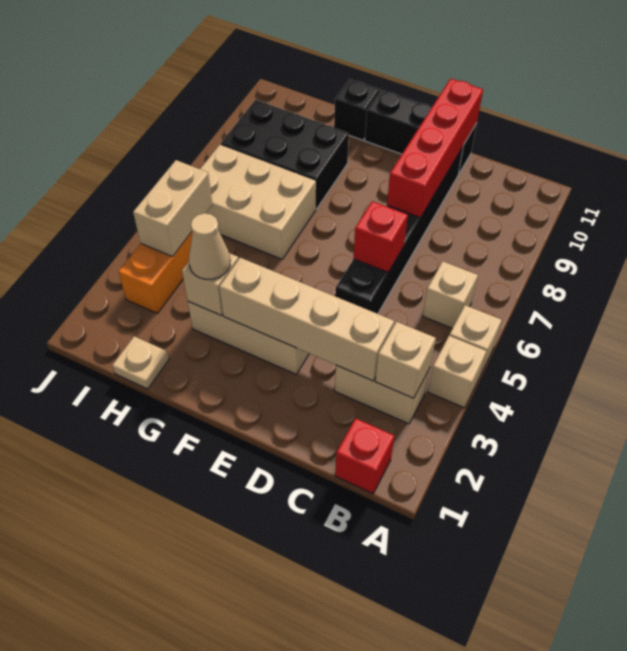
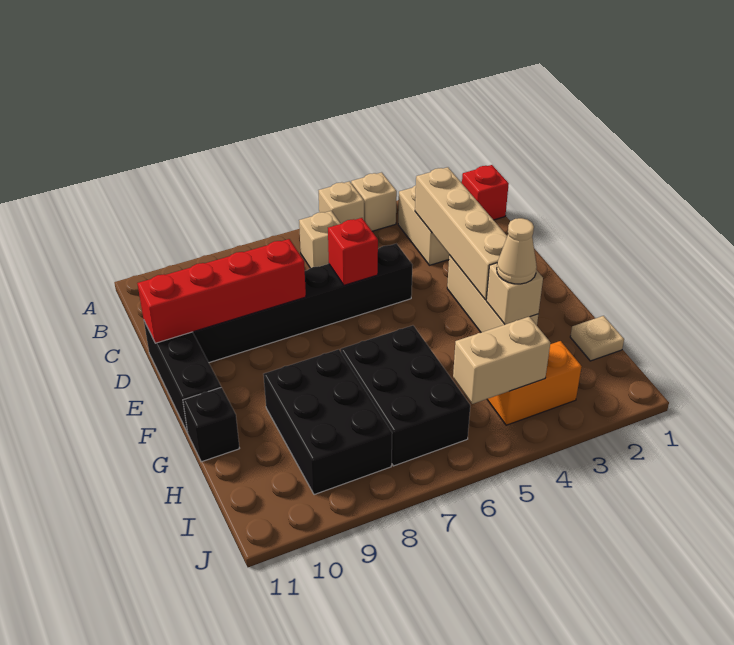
tan brick B3 level 2 -> none
tan brick G6:I7 level 1 -> black brick G6:I7 level 1

